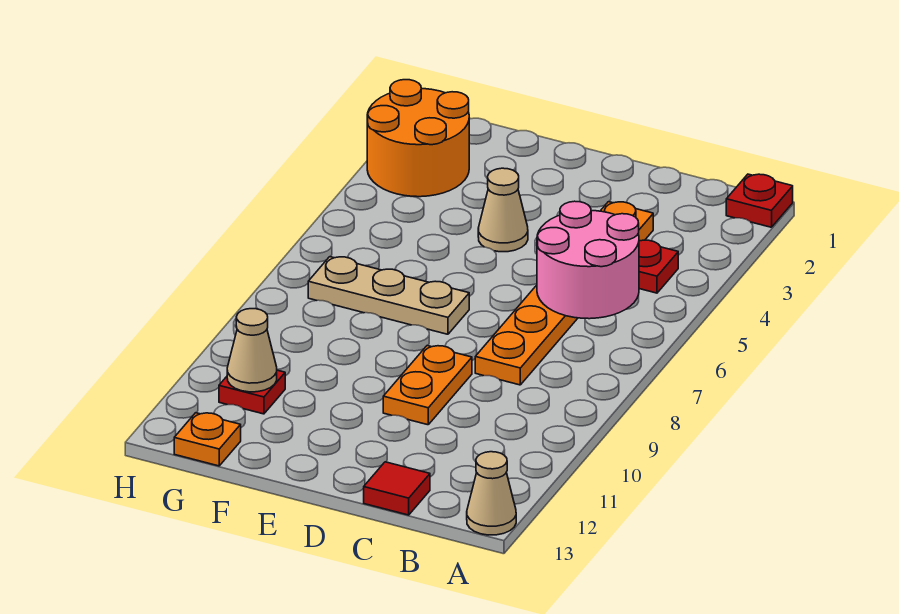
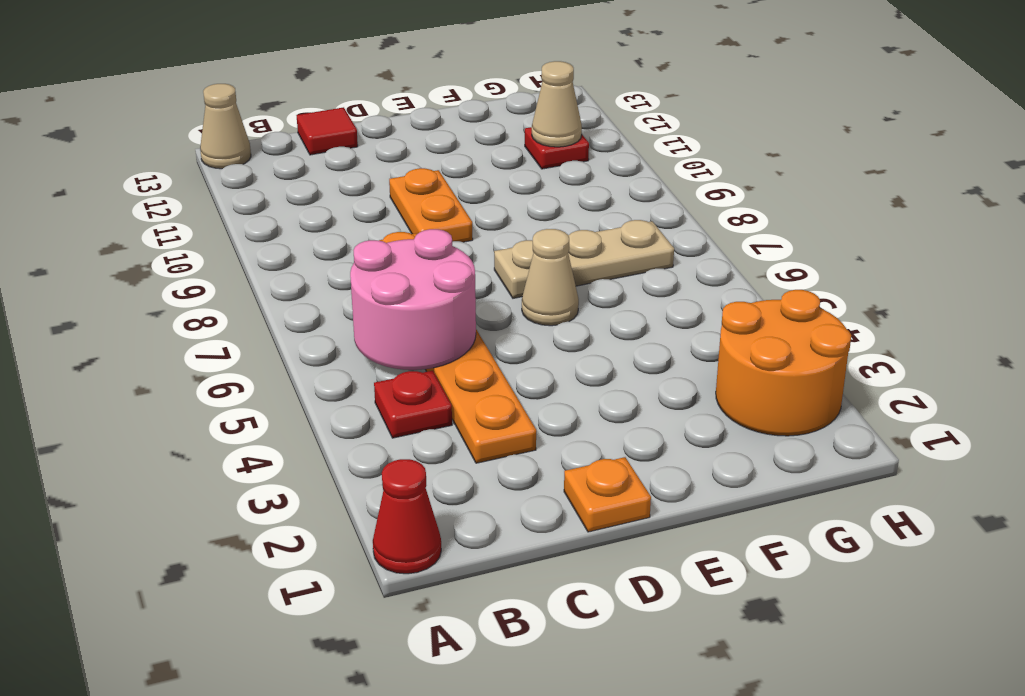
red plate A1 level 1 -> red cone A1 level 1
tan cone E4 level 1 -> tan cone E6 level 1
orange plate G13 level 1 -> orange plate D1 level 1

